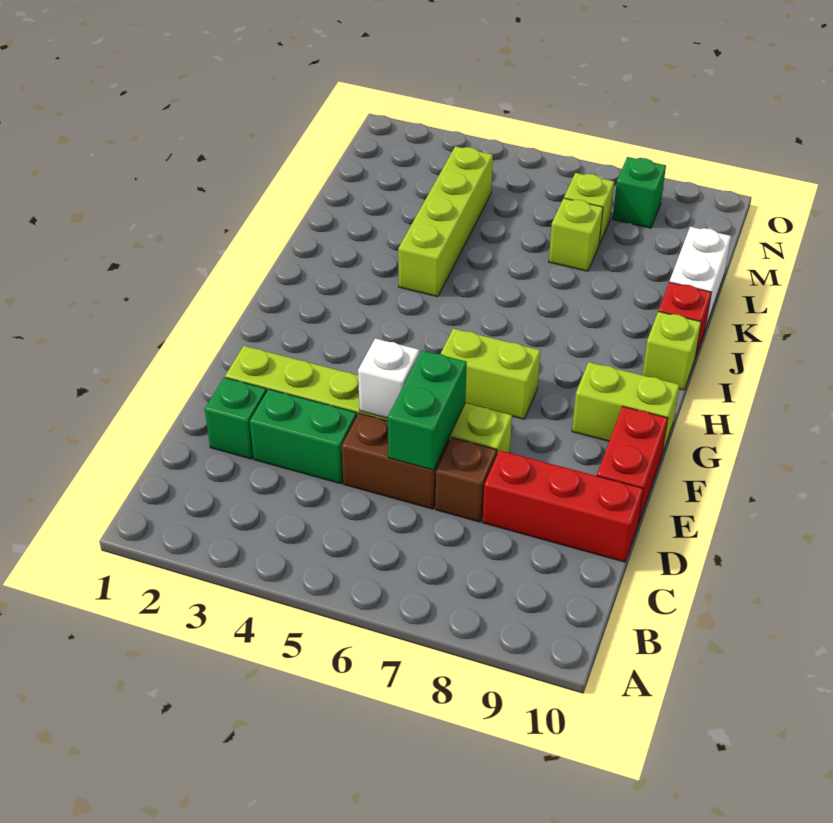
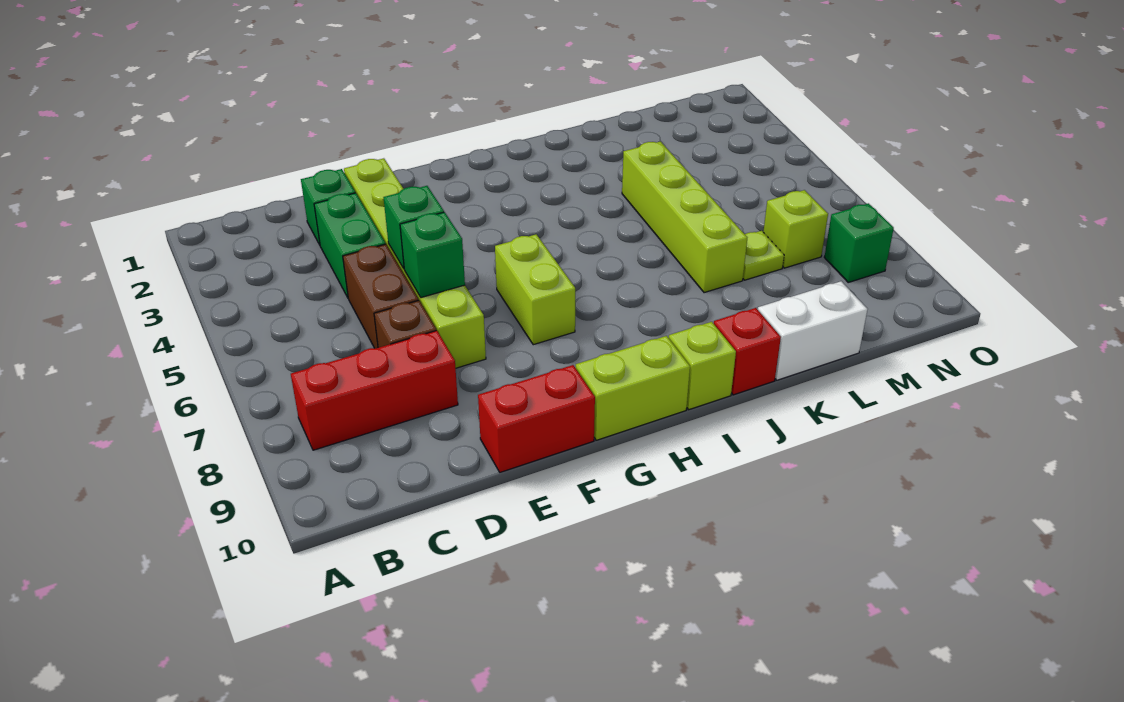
green brick D6:E6 level 2 -> green brick E6 level 2
red brick D8:D10 level 1 -> red brick B8:D8 level 1
white brick E5 level 2 -> green brick E5 level 2
lime brick G9:G10 level 1 -> lime brick G10:H10 level 1
lime brick J4:M4 level 1 -> lime brick K4:K7 level 1
lime brick L7 level 1 -> lime plate L7 level 1

